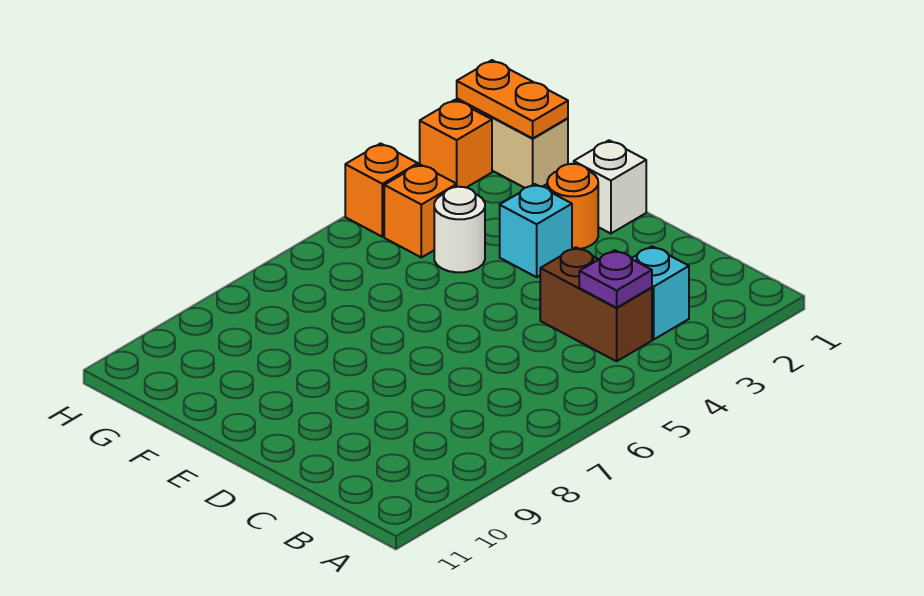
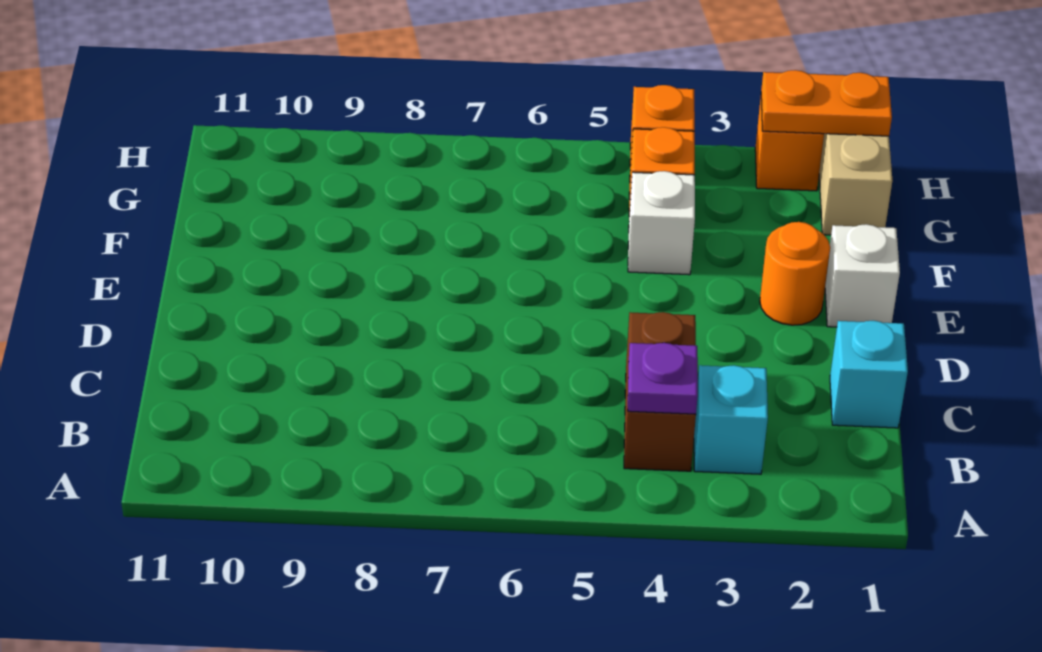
cyan brick E3 level 1 -> cyan brick C1 level 1
white round brick F4 level 1 -> white brick F4 level 1
orange plate G1:H1 level 2 -> orange plate H1:H2 level 2

